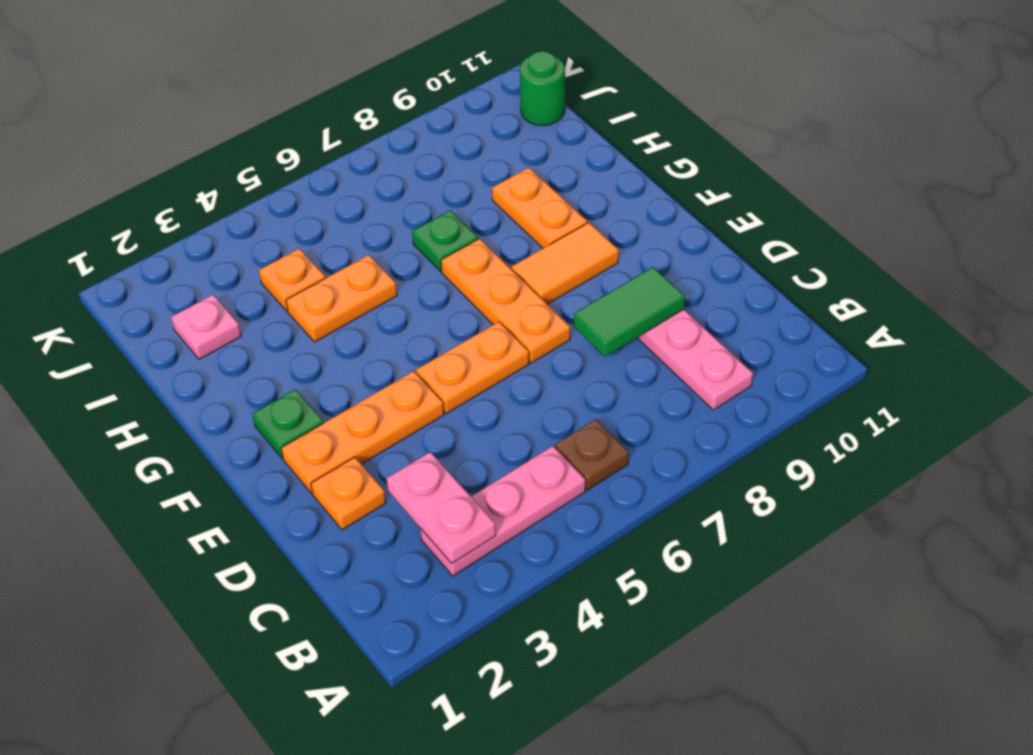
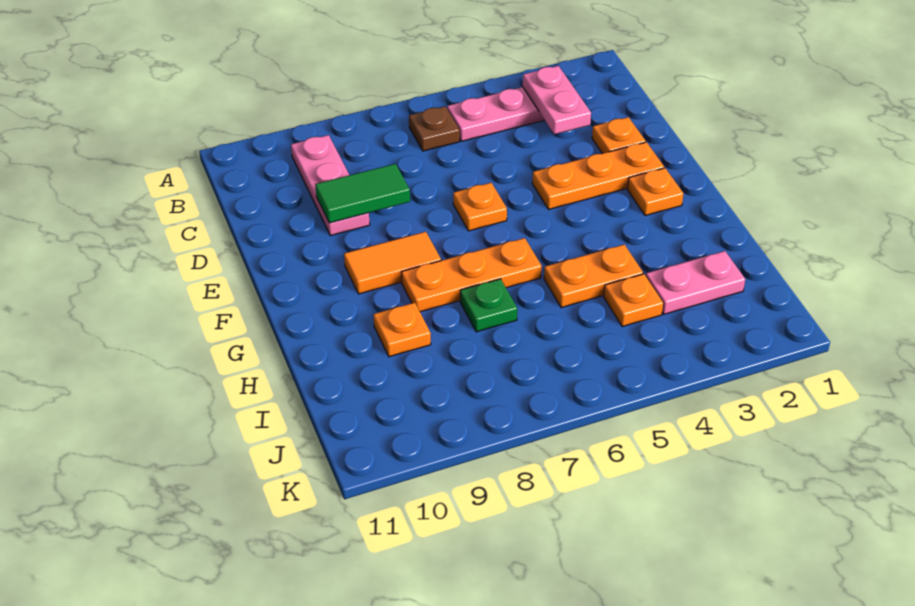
orange plate E5:E6 level 1 -> orange plate E6 level 1
orange plate E7:G7 level 1 -> orange plate G6:G8 level 1
green plate F2 level 1 -> orange plate F2 level 1
orange plate G9:H9 level 1 -> orange plate H9 level 1
pink plate I2 level 1 -> pink plate I2:I3 level 1
green round brick J11 level 1 -> none

